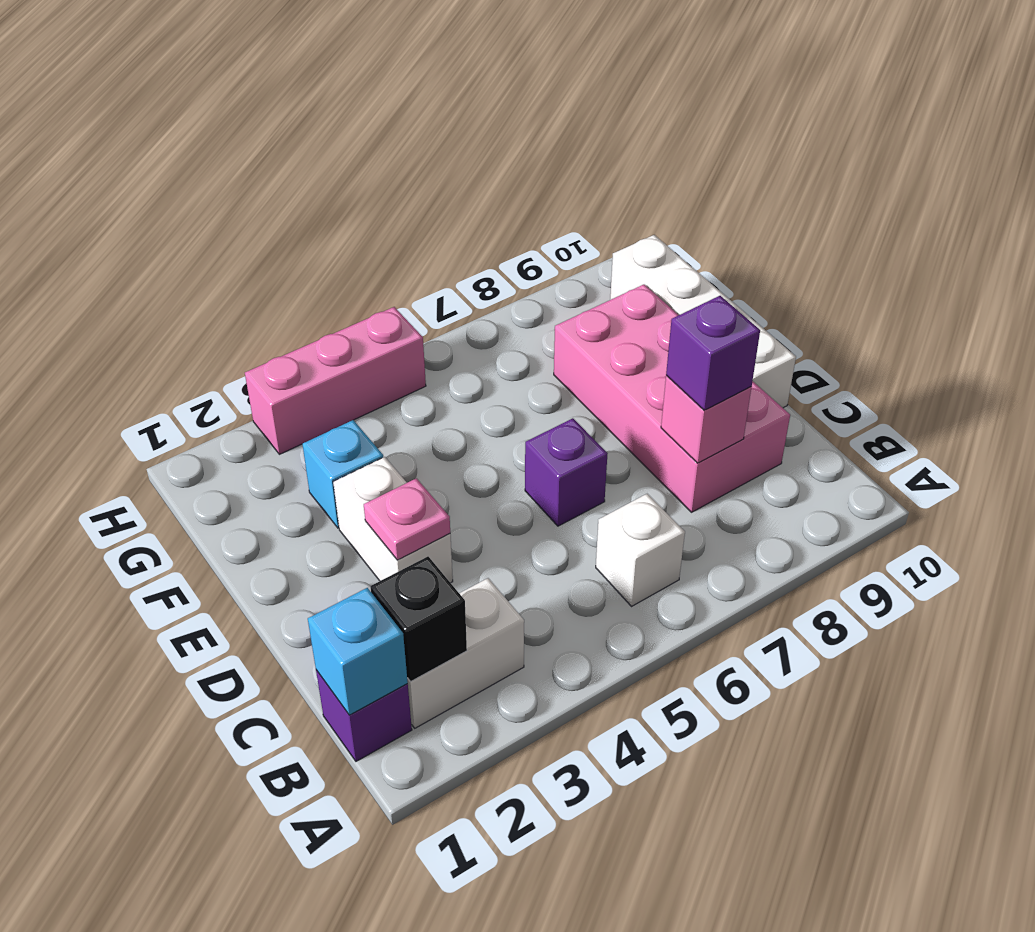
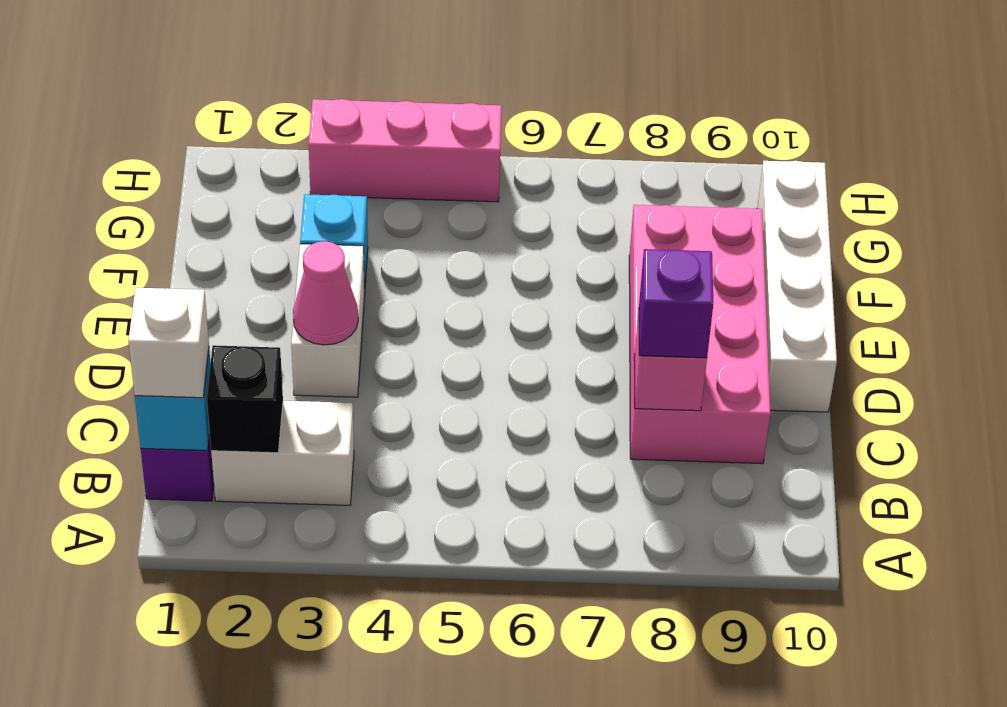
white brick B6 level 1 -> white brick B1 level 3
pink plate D3 level 2 -> pink cone D3 level 2
purple brick D6 level 1 -> none

